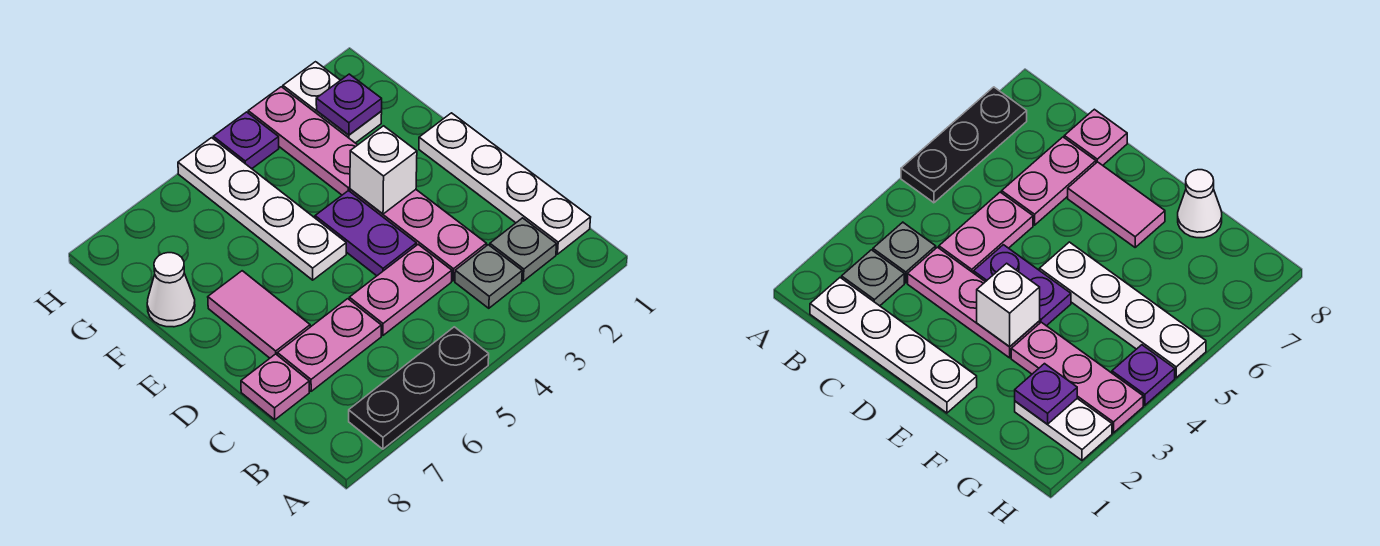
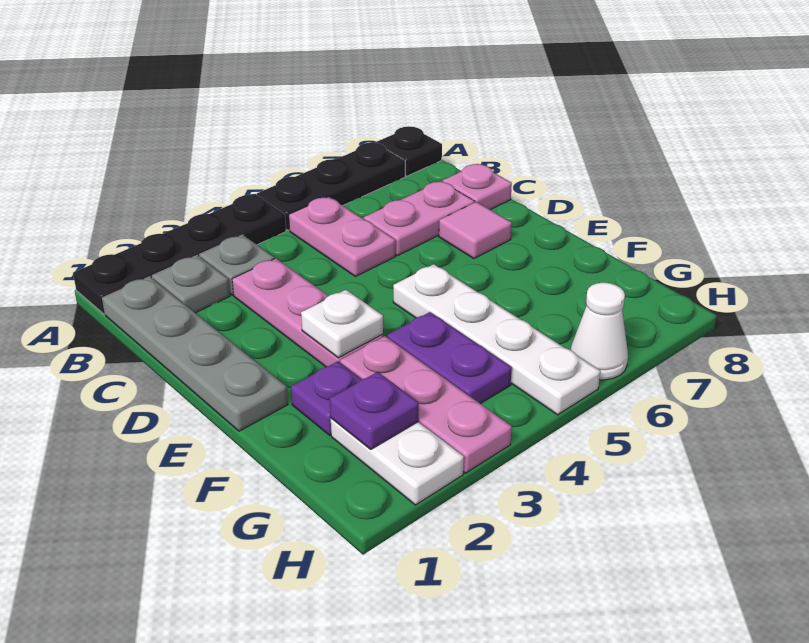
none -> black plate A1:A4 level 1
none -> black plate A8 level 1
white plate B1:E1 level 1 -> grey plate B1:E1 level 1
pink plate C4:C5 level 1 -> pink plate B5:C5 level 1
purple plate D4:E4 level 1 -> purple plate F4:G4 level 1
pink tile D7:E7 level 1 -> pink tile D7 level 1
white brick E3 level 2 -> white plate E3 level 2
white cone F8 level 1 -> white cone H6 level 1
purple plate H4 level 1 -> purple plate F2 level 1

